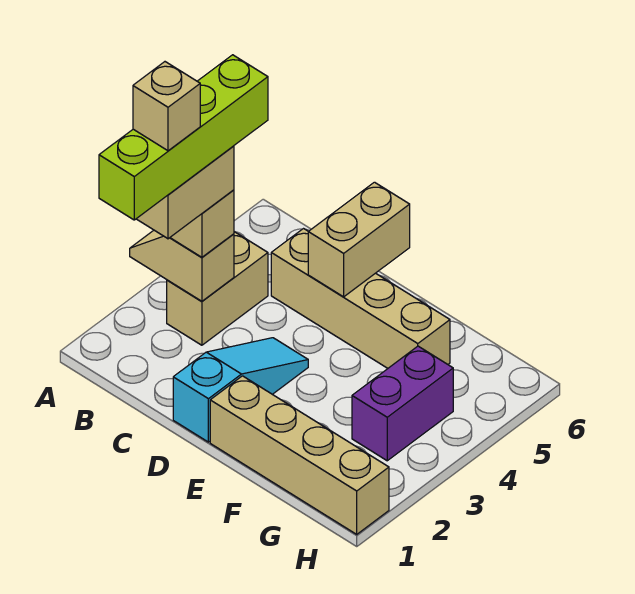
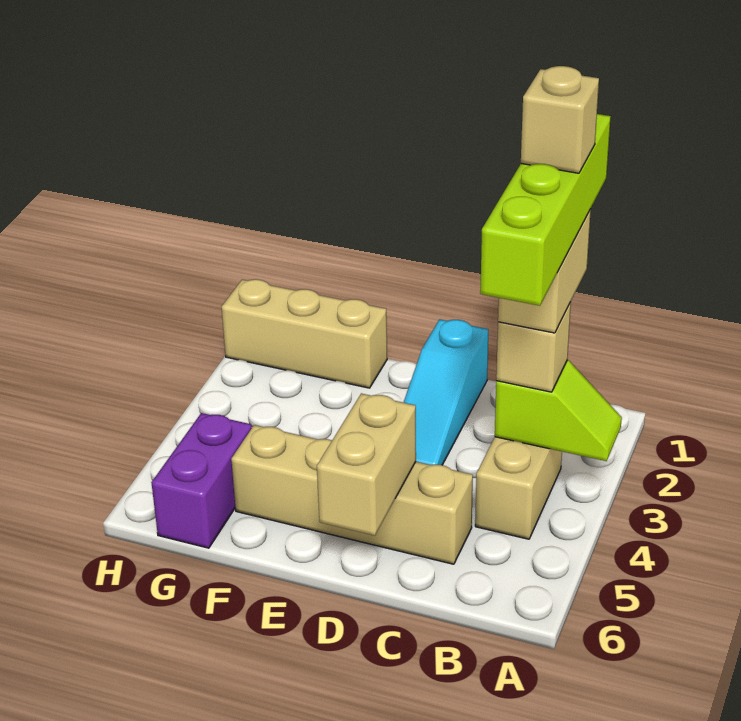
tan slope A3:B3 level 2 top B -> lime slope A3:B3 level 2 top B
tan brick E1:H1 level 1 -> tan brick F1:H1 level 1
purple brick G3:G4 level 1 -> purple brick G5:G6 level 1

